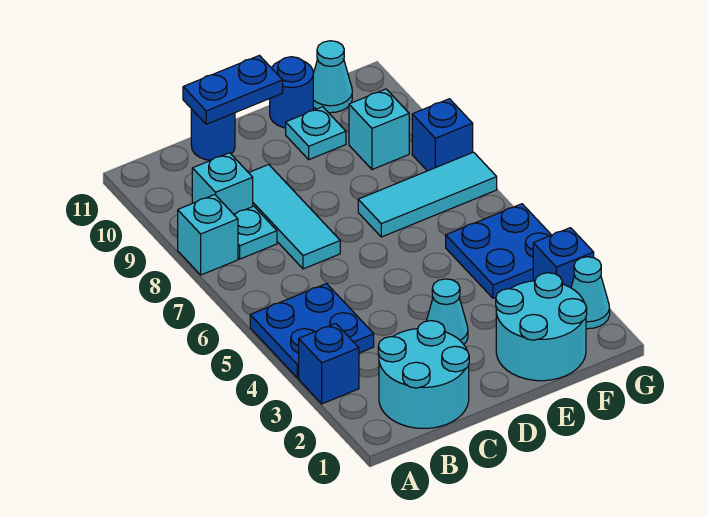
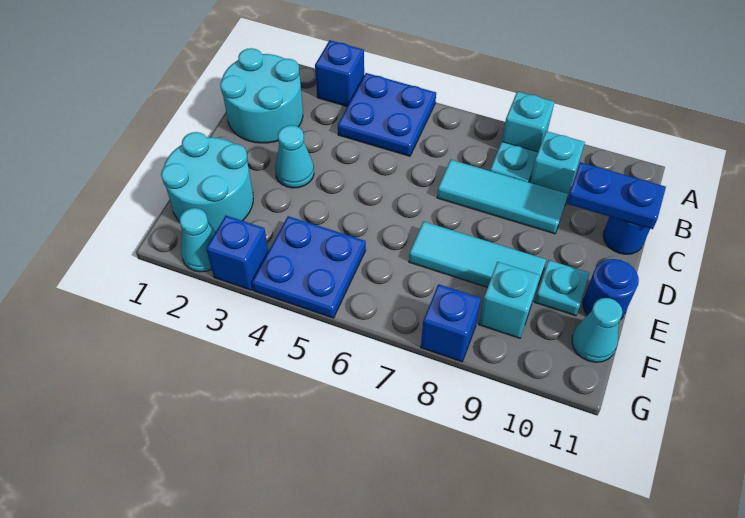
blue plate C11:D11 level 2 -> blue plate C10:C11 level 2
cyan tile E7:G7 level 1 -> cyan tile E7:E9 level 1

